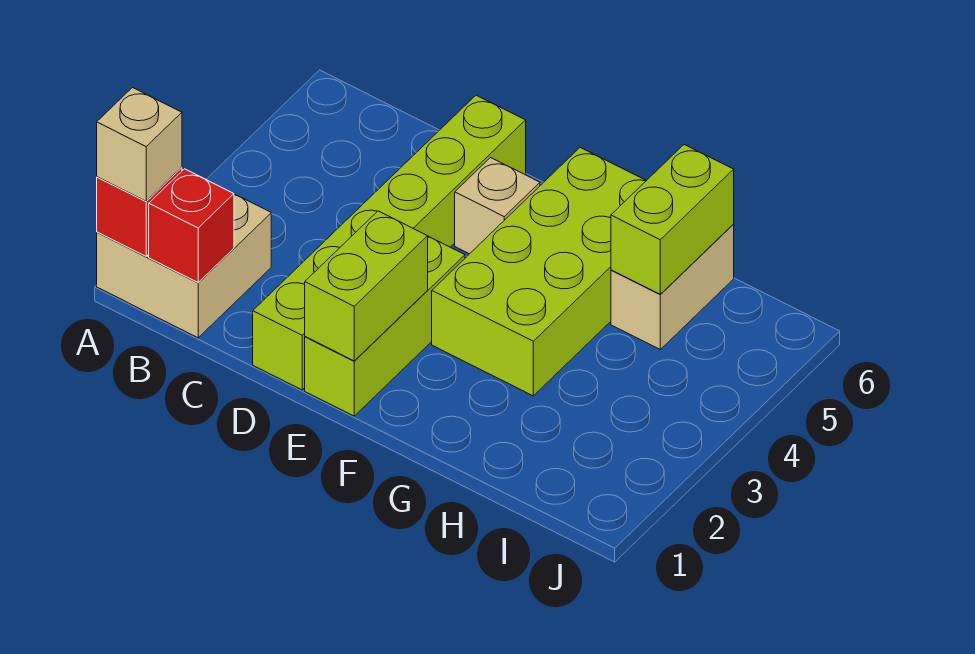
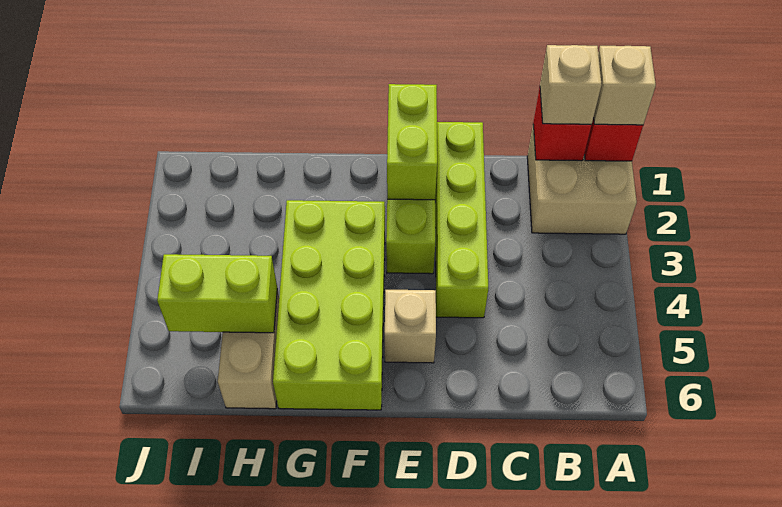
none -> tan brick B1 level 3
lime brick D1:D6 level 1 -> lime brick D1:D4 level 1
lime brick H5:H6 level 2 -> lime brick H5:I5 level 2

